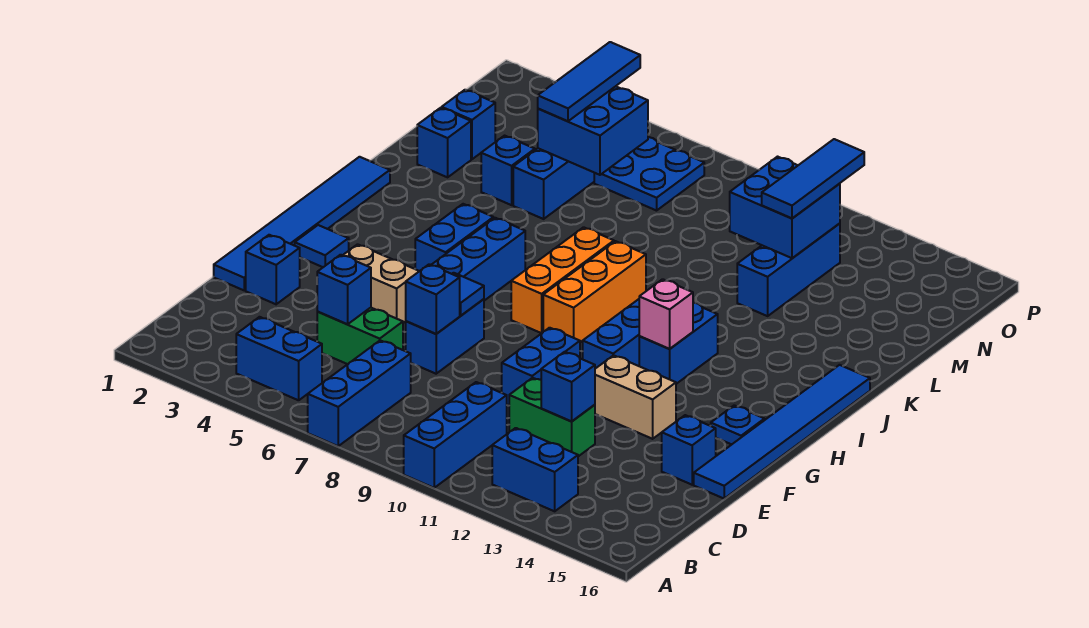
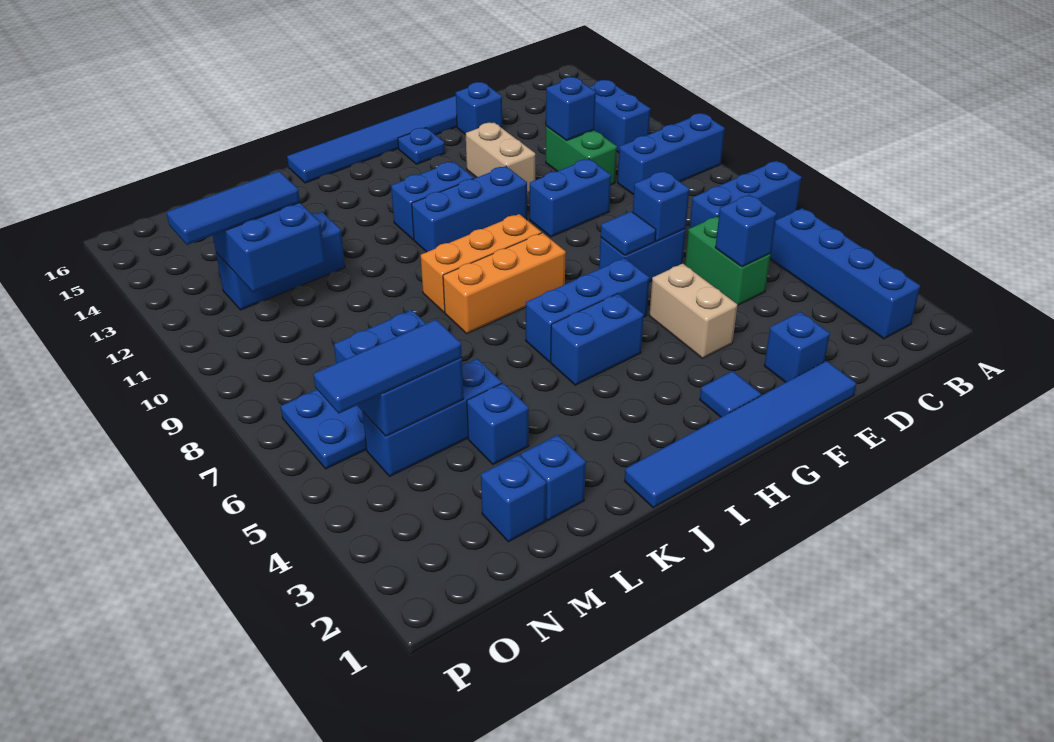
blue brick B4:B5 level 1 -> blue brick B2:B5 level 1
pink brick H12 level 2 -> none

